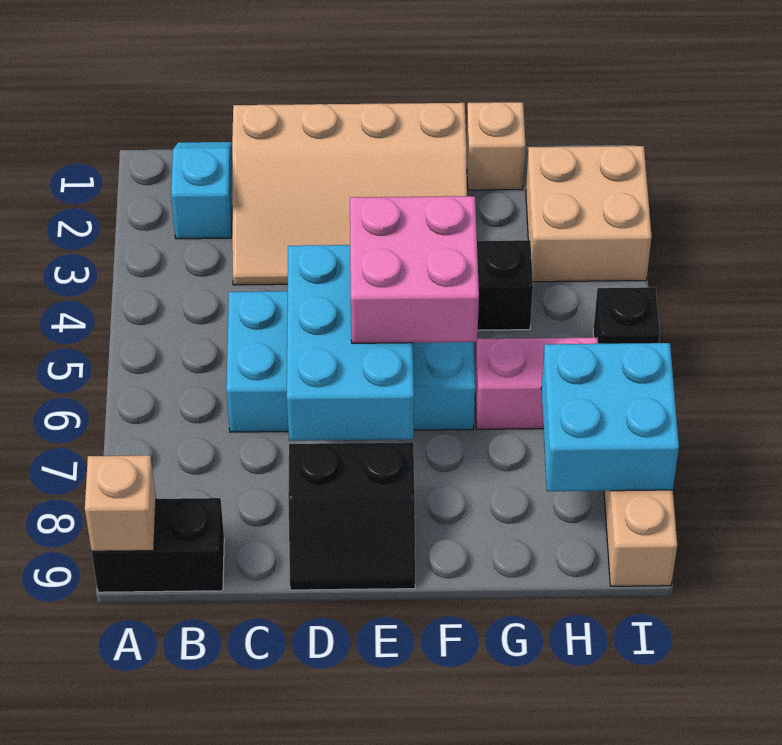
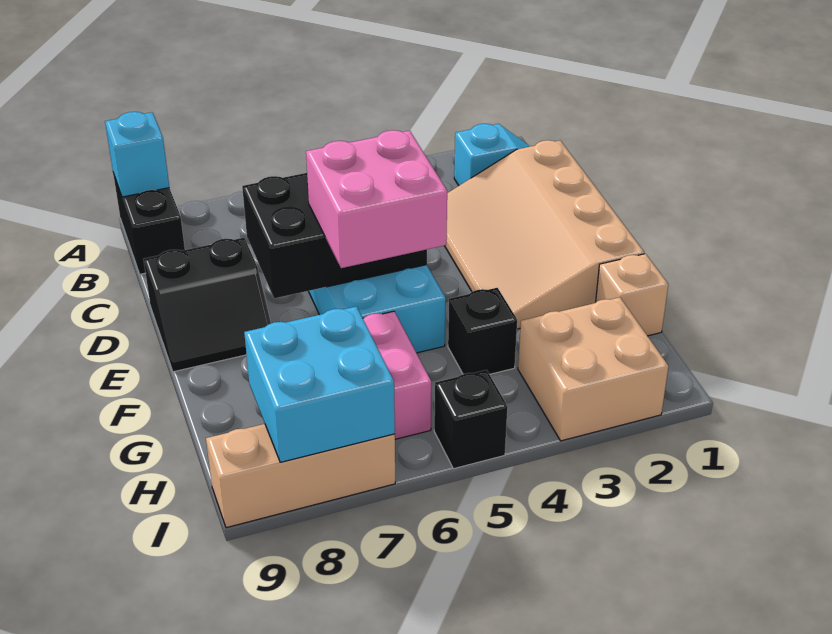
tan brick A9 level 2 -> cyan brick A9 level 2
cyan brick D5:E7 level 2 -> black brick D5:E7 level 2
black slope D8:E9 level 1 top 8 -> black slope D8:E9 level 1 top D

